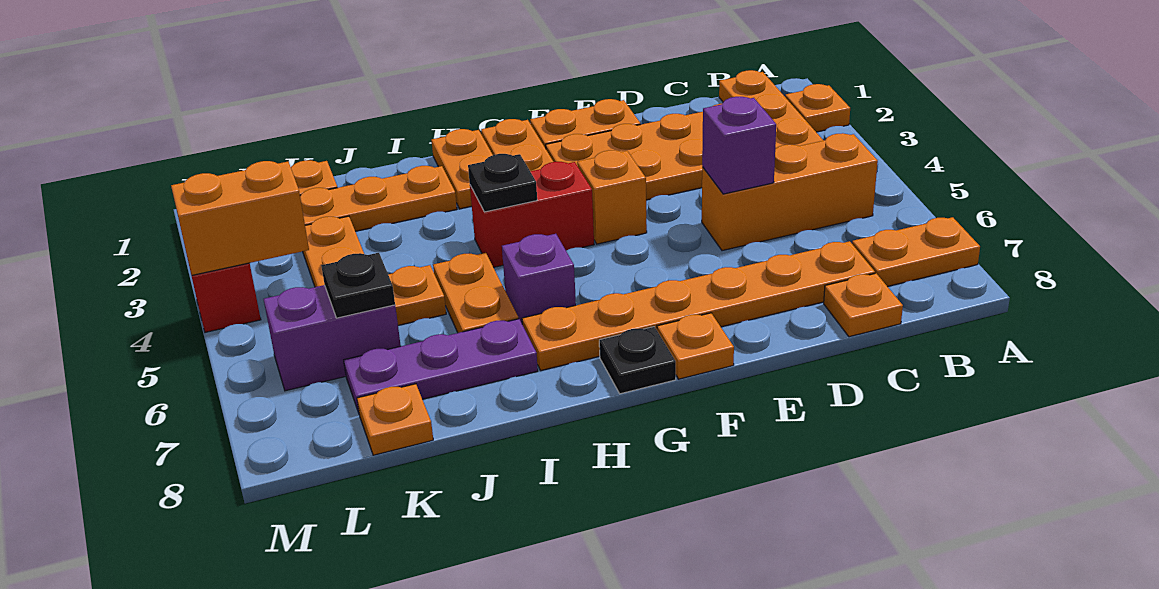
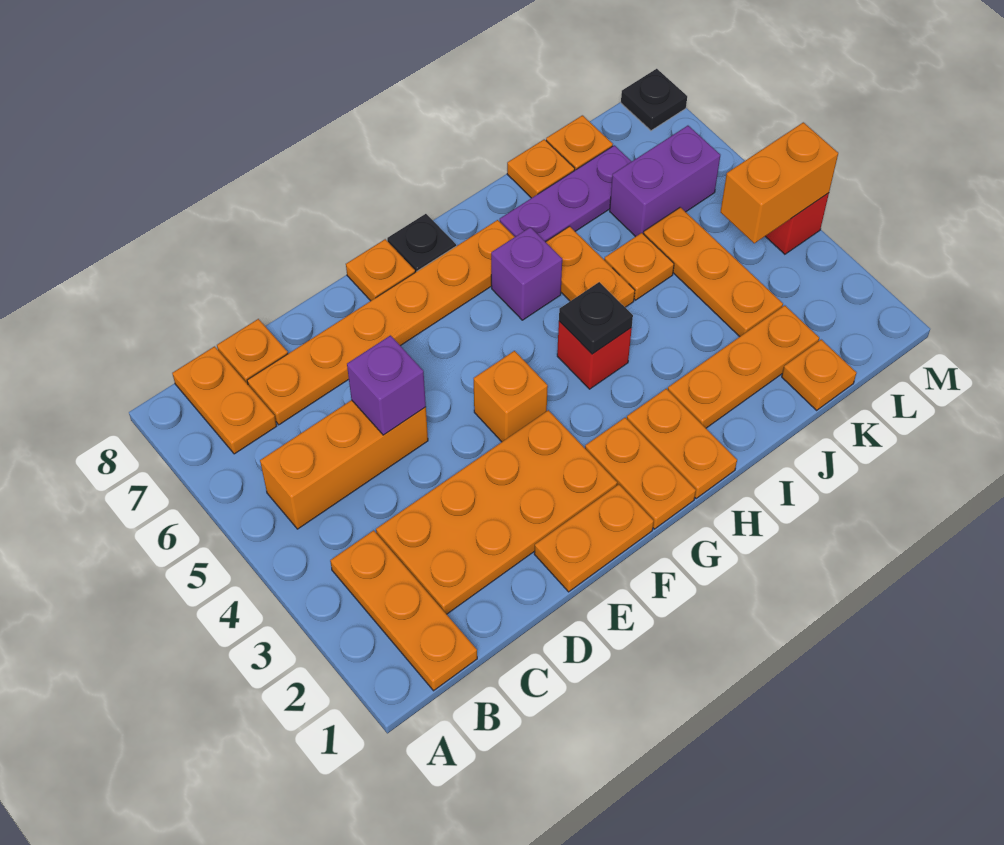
orange plate A2 level 1 -> orange plate J8 level 1
orange plate A7:B7 level 1 -> orange plate B7:B8 level 1
red brick G4:H4 level 1 -> red brick H4 level 1
black plate K6 level 2 -> black plate M8 level 1

